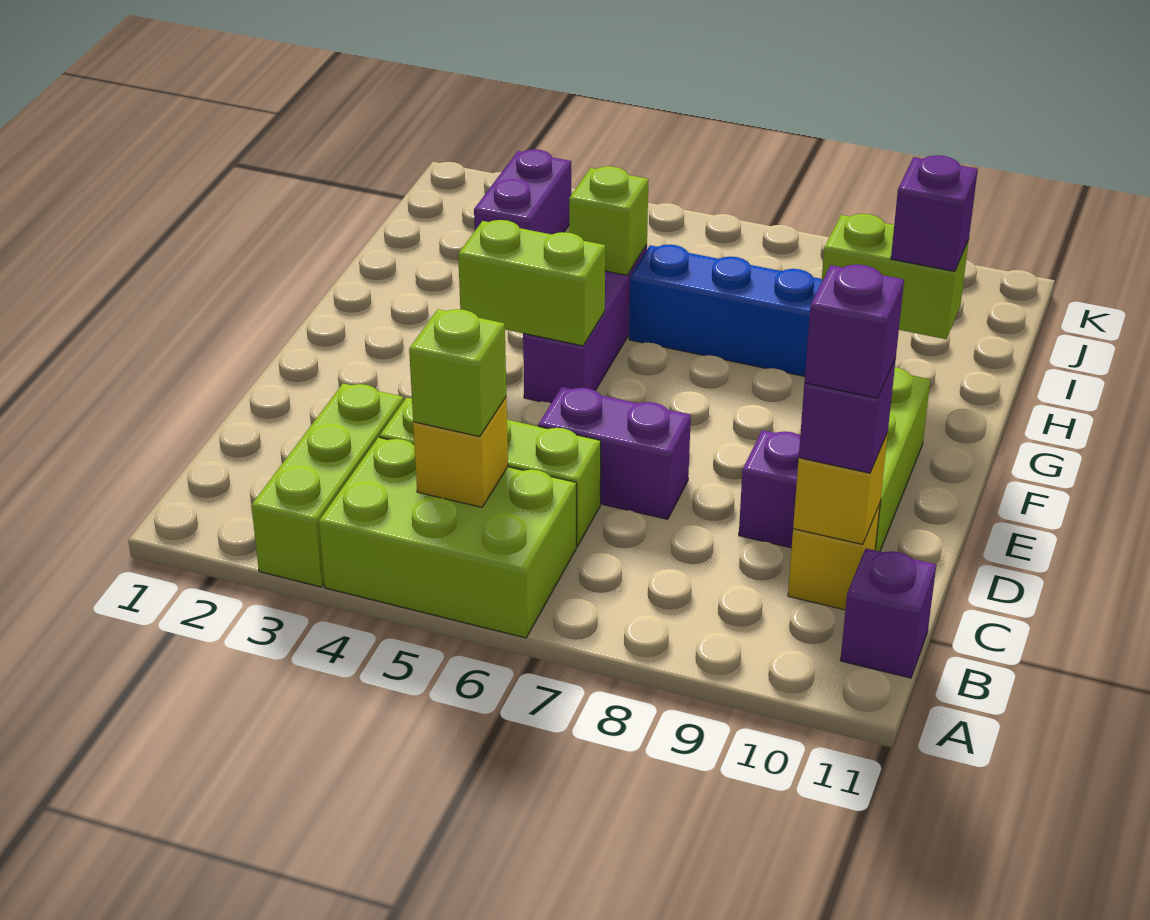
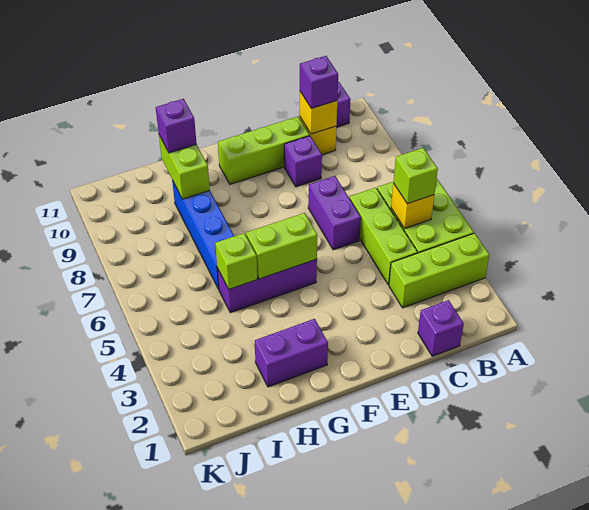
purple brick C10 level 4 -> purple brick C1 level 1
lime brick F4:F5 level 2 -> lime brick F5:G5 level 2
purple brick I3:J3 level 1 -> purple brick G2:H2 level 1

